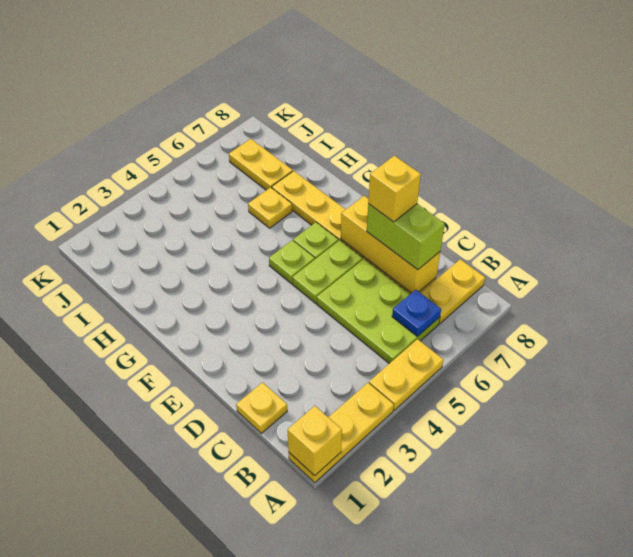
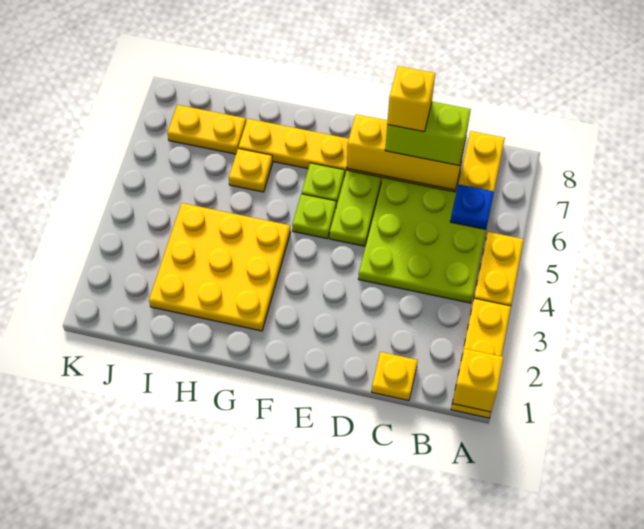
lime plate B5:D6 level 1 -> lime plate B4:D6 level 1
none -> yellow plate G2:I4 level 1

